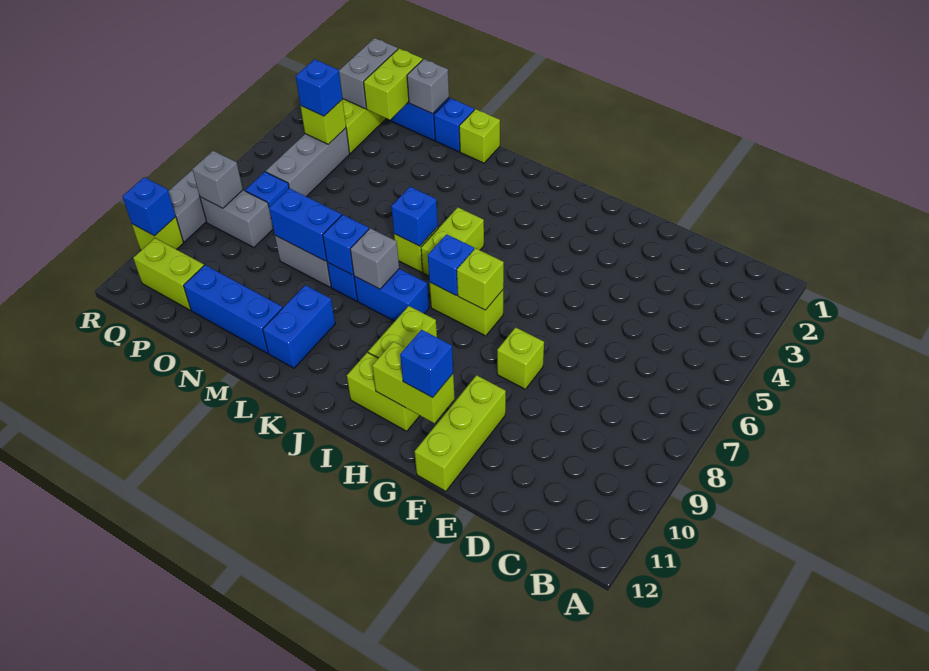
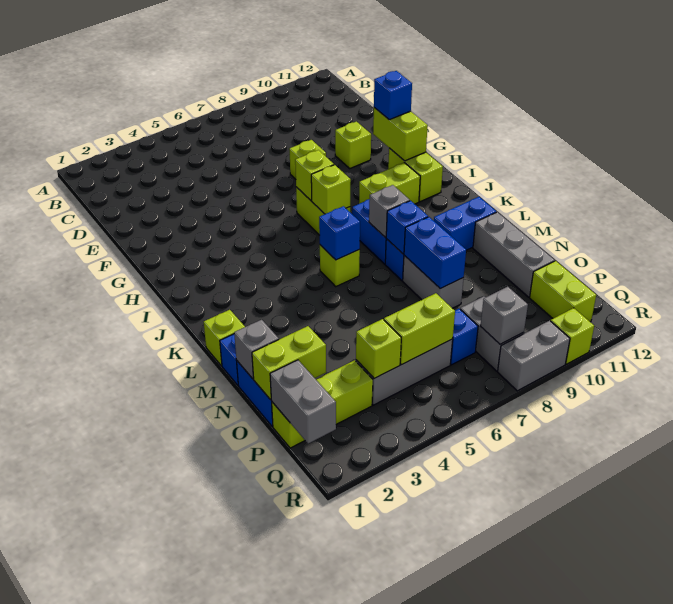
lime brick F10:F12 level 1 -> lime brick F10 level 1
blue brick I7 level 2 -> lime brick I7 level 2
lime brick J5:J6 level 1 -> lime brick P5:P6 level 2
blue brick M11:O11 level 1 -> grey brick M11:O11 level 1
grey brick P1:P2 level 2 -> grey brick P1:Q1 level 2
blue brick P4 level 3 -> none
blue brick R10 level 2 -> none

